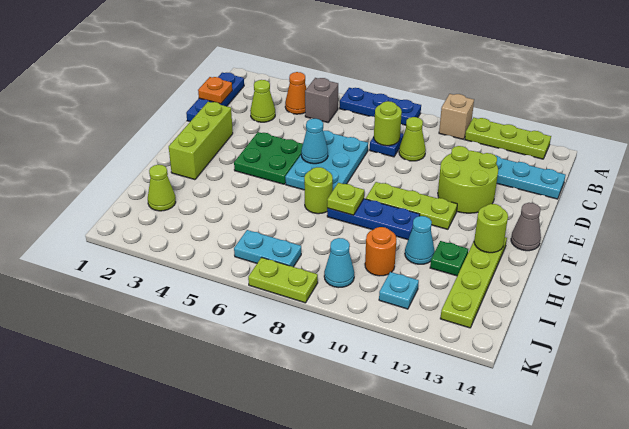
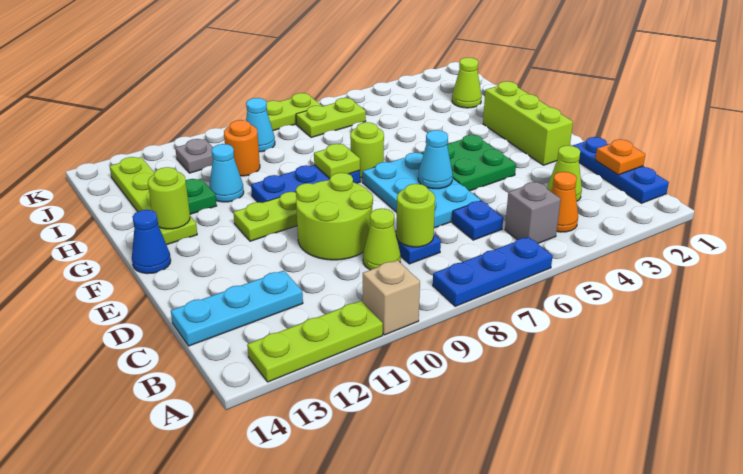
none -> blue plate C6 level 1
lime round brick D11:E12 level 1 -> lime round brick D9:E10 level 1
grey cone F14 level 1 -> blue cone F14 level 1
cyan plate J6:J7 level 1 -> lime plate J6:J7 level 1
cyan plate J11 level 1 -> grey plate J11 level 1

